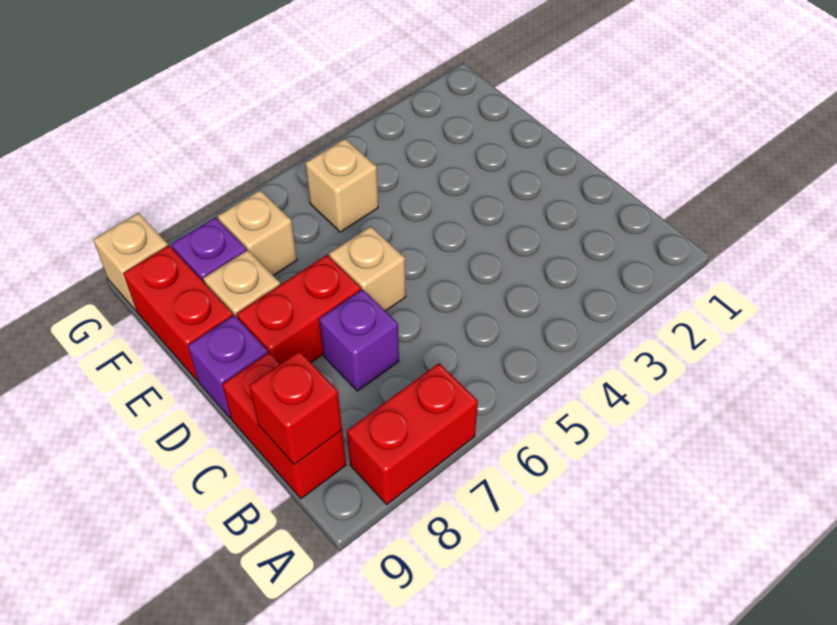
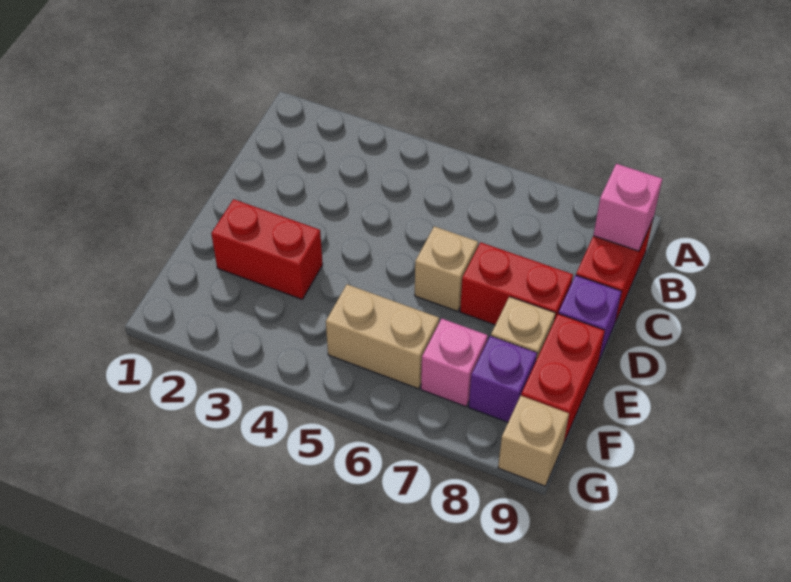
red brick A7:A8 level 1 -> red brick E2:E3 level 1
red brick B9 level 2 -> pink brick B9 level 2
purple brick C7 level 1 -> none
tan brick F5 level 1 -> tan brick F5:F6 level 1
tan brick F7 level 1 -> pink brick F7 level 1

